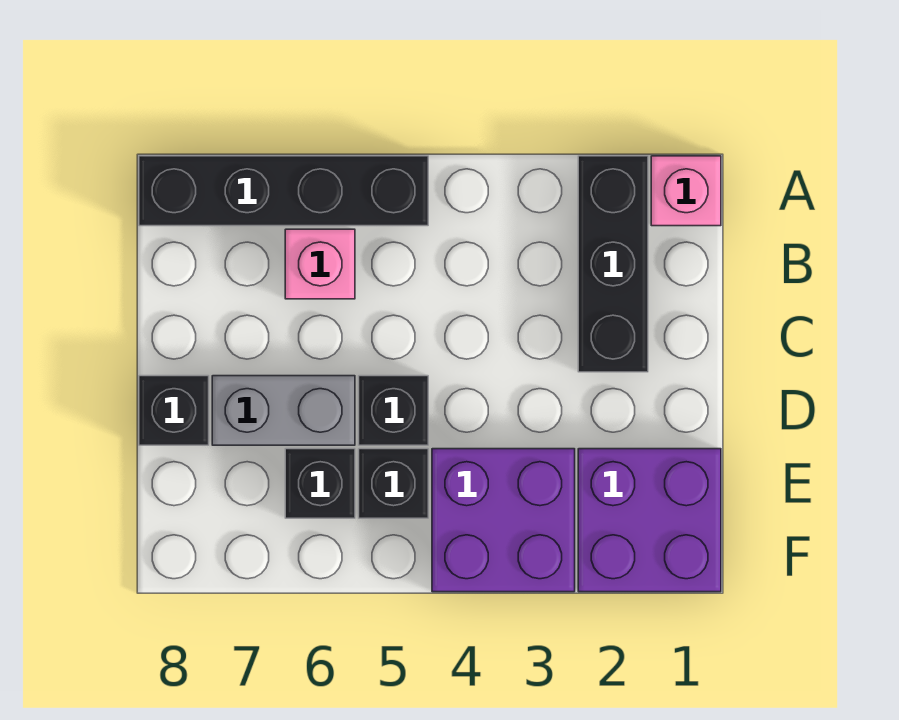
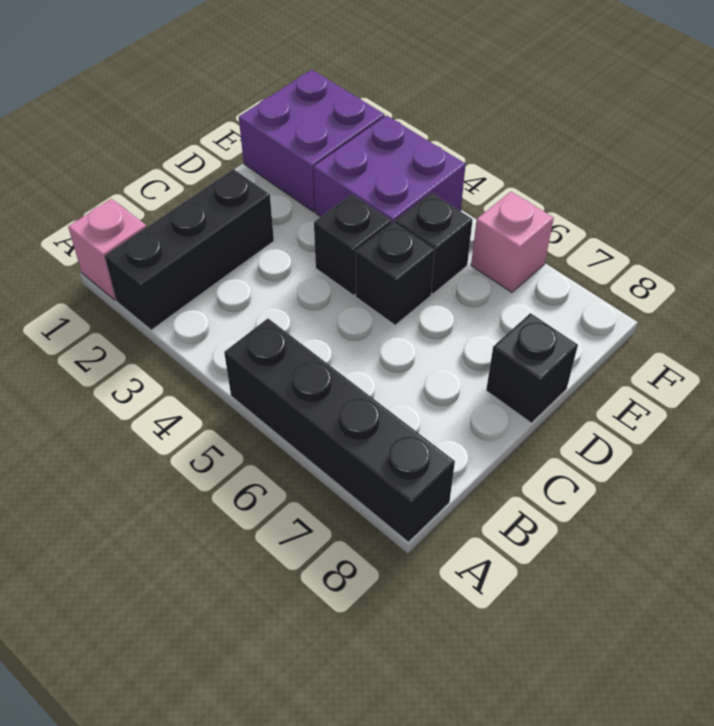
pink brick B6 level 1 -> pink brick F6 level 1
grey brick D6:D7 level 1 -> none
black brick E6 level 1 -> black brick D4 level 1

